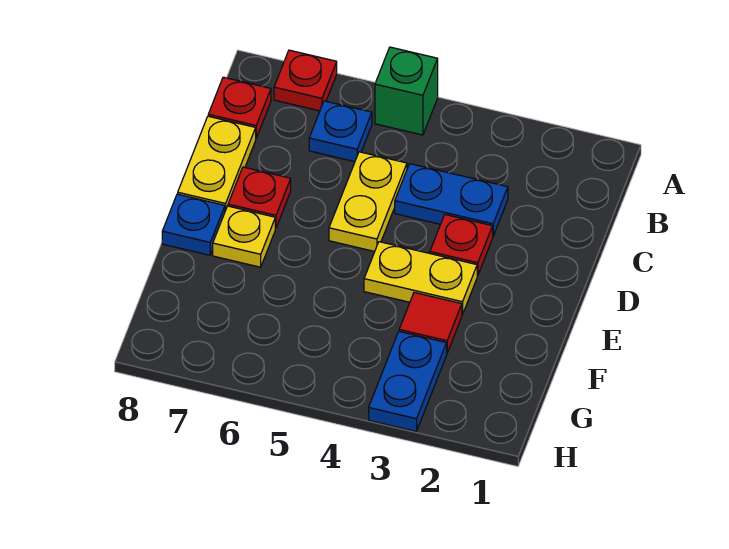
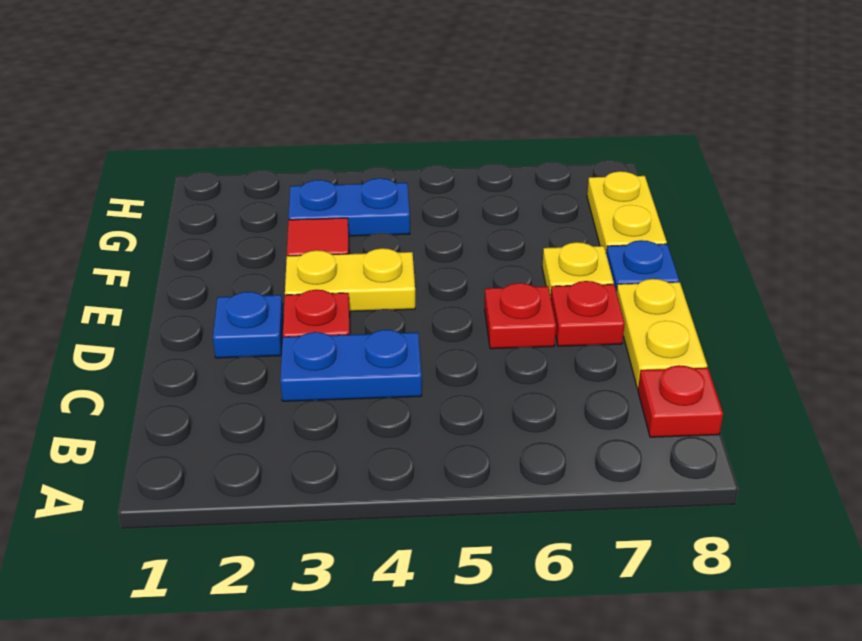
green brick A5 level 1 -> none
red plate A7 level 1 -> red plate D6 level 1
blue plate B6 level 1 -> blue plate D2 level 1
yellow plate C5:D5 level 1 -> yellow plate F8:G8 level 1
blue plate G3:H3 level 1 -> blue plate G3:G4 level 1

